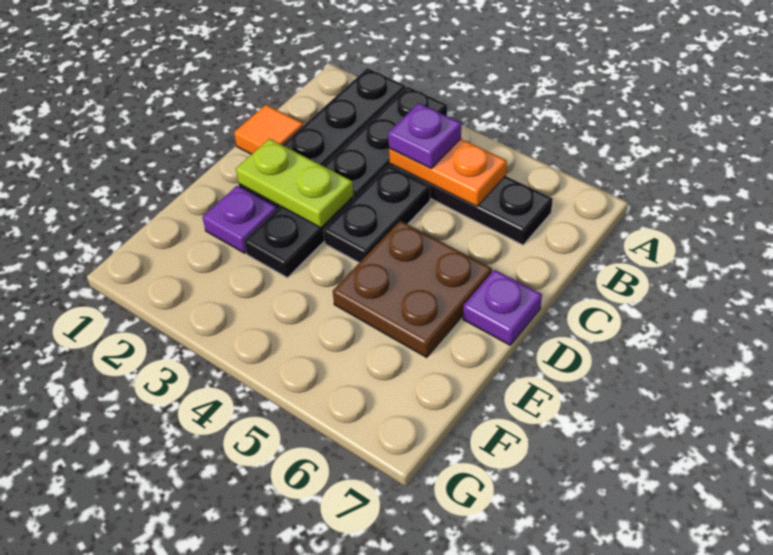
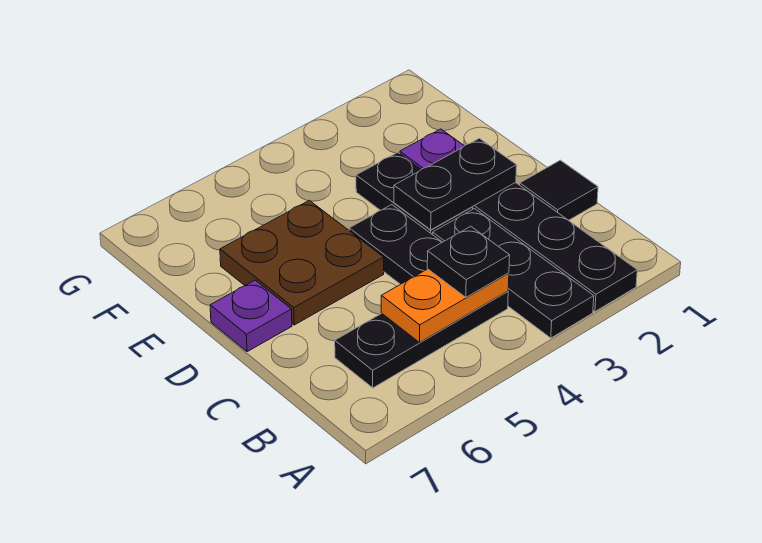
purple plate B4 level 3 -> black plate B4 level 3
orange tile C1 level 1 -> black tile C1 level 1
lime plate D2:D3 level 2 -> black plate D2:D3 level 2

